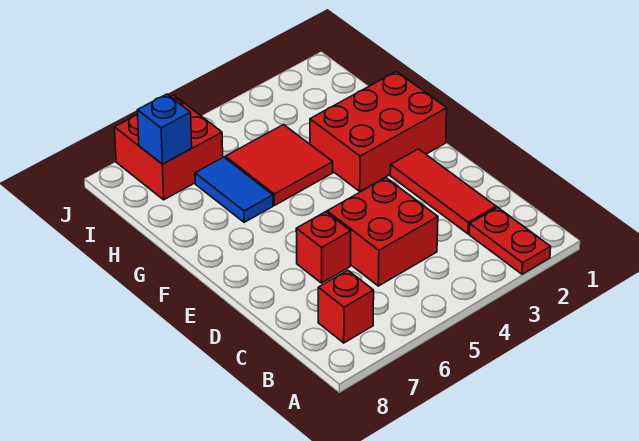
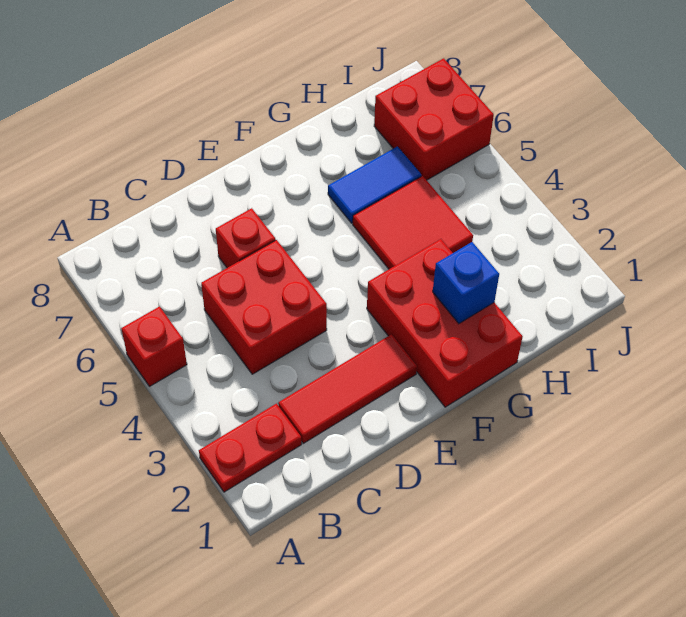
red brick B7 level 1 -> red brick A5 level 1
blue brick I7 level 2 -> blue brick G2 level 2

